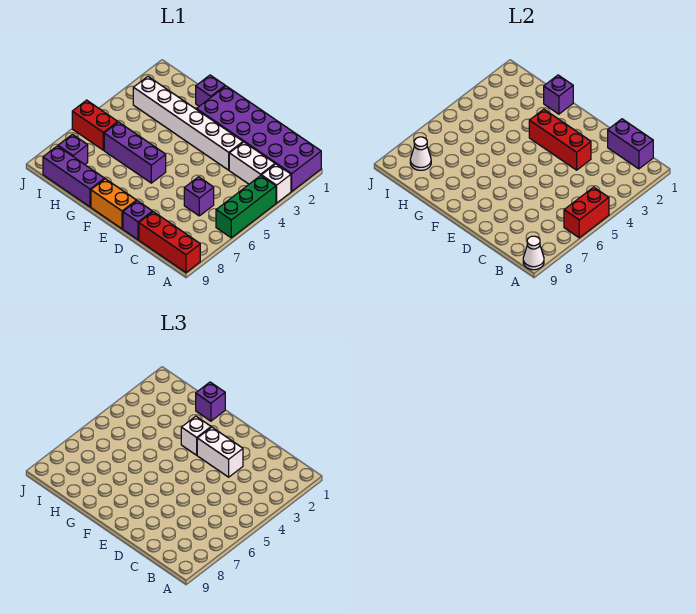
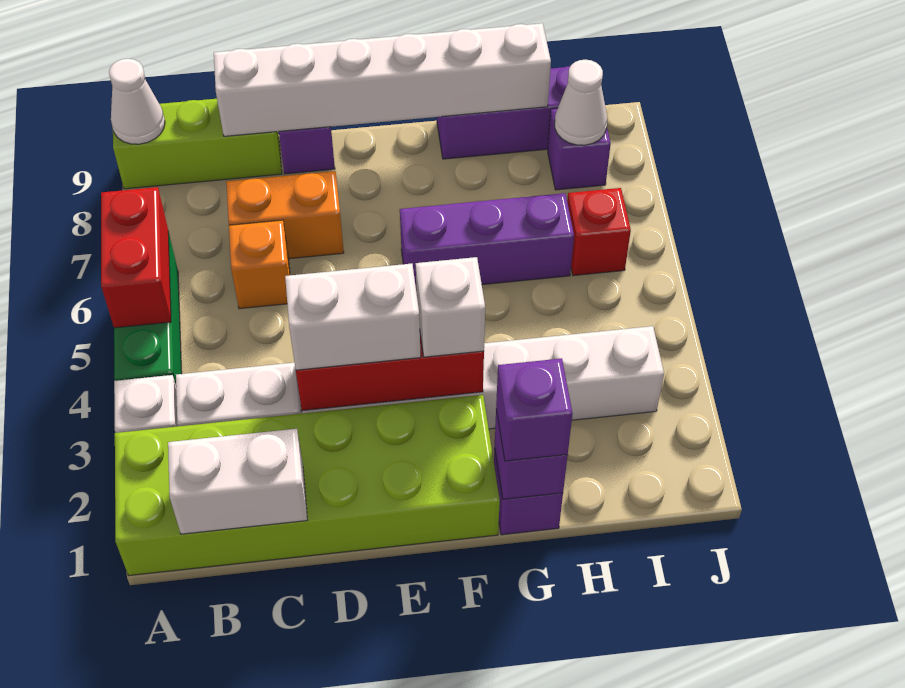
purple brick A1:F2 level 1 -> lime brick A1:F2 level 1
red brick A9:C9 level 1 -> lime brick A9:C9 level 1
purple brick B1:C1 level 2 -> white brick B1:C1 level 2
purple brick C6 level 1 -> orange brick C6 level 1
none -> white brick C9:H9 level 2
orange brick E9:F9 level 1 -> orange brick C7:D7 level 1
red brick I6:J6 level 1 -> red brick I6 level 1

